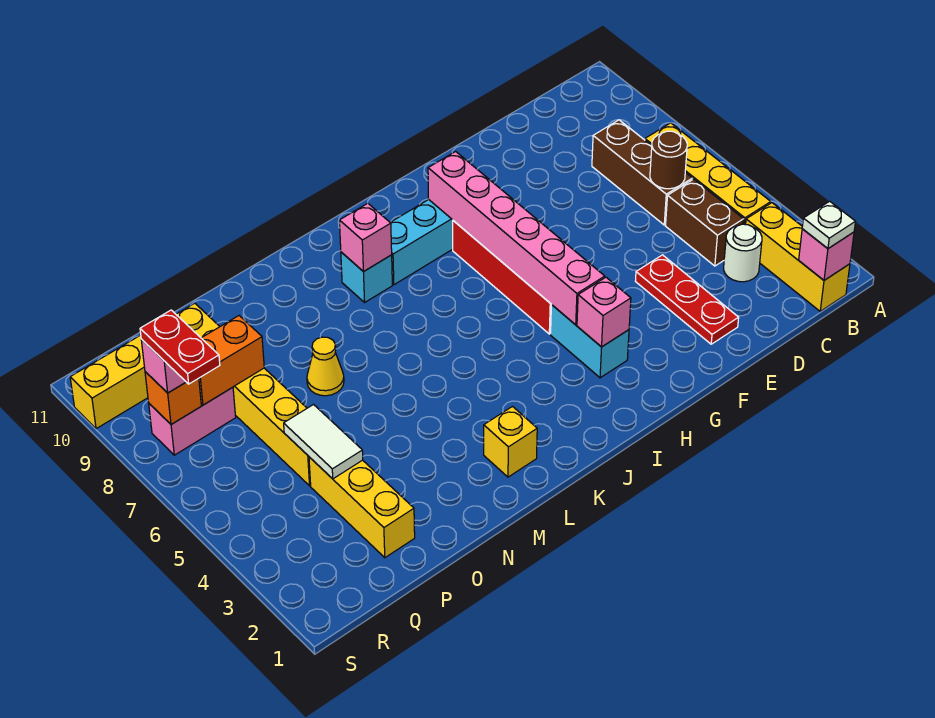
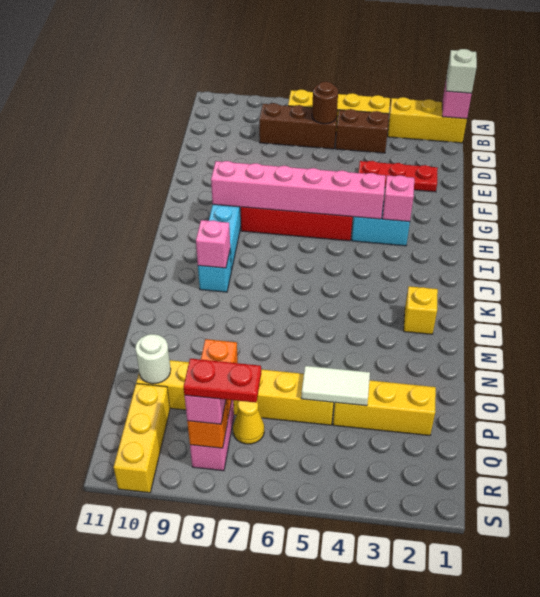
white plate B1 level 3 -> white brick B1 level 3
white round brick C3 level 1 -> white round brick P10 level 2
yellow cone N7 level 1 -> yellow cone Q7 level 1

